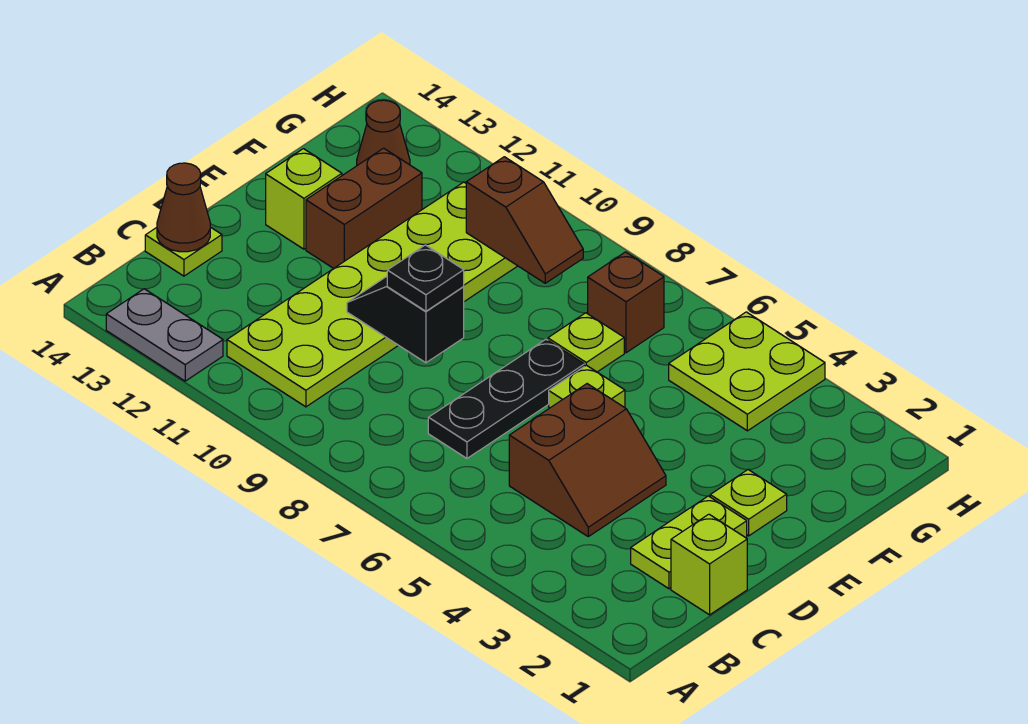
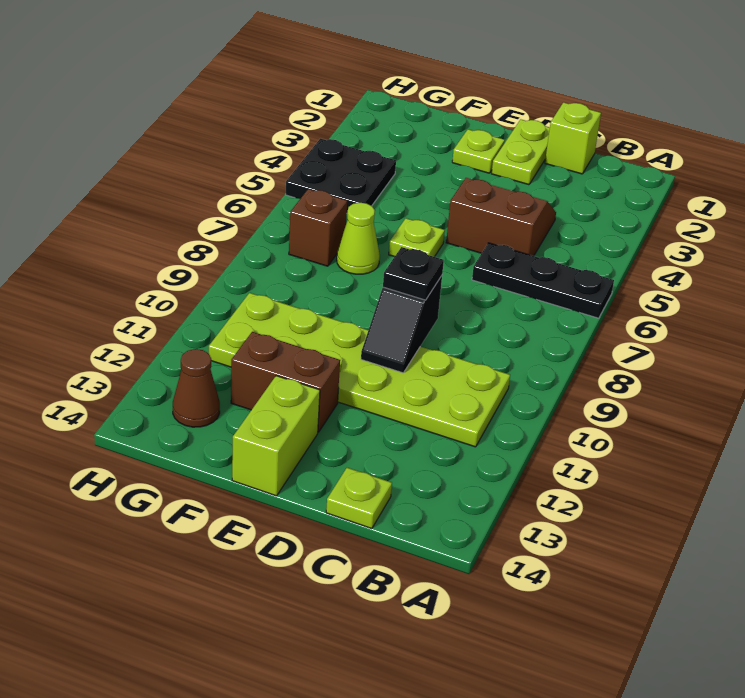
grey plate A12:A13 level 1 -> none
lime plate C2:D2 level 1 -> lime plate D1:D2 level 1
black plate C7:E7 level 1 -> black plate A6:C6 level 1
brown cone C14 level 2 -> none
lime brick E13 level 1 -> lime brick E13:E14 level 1
lime plate F7 level 1 -> lime cone F7 level 1
lime plate G4:H5 level 1 -> black plate G4:H5 level 1
brown slope G9:G10 level 2 top 10 -> none

